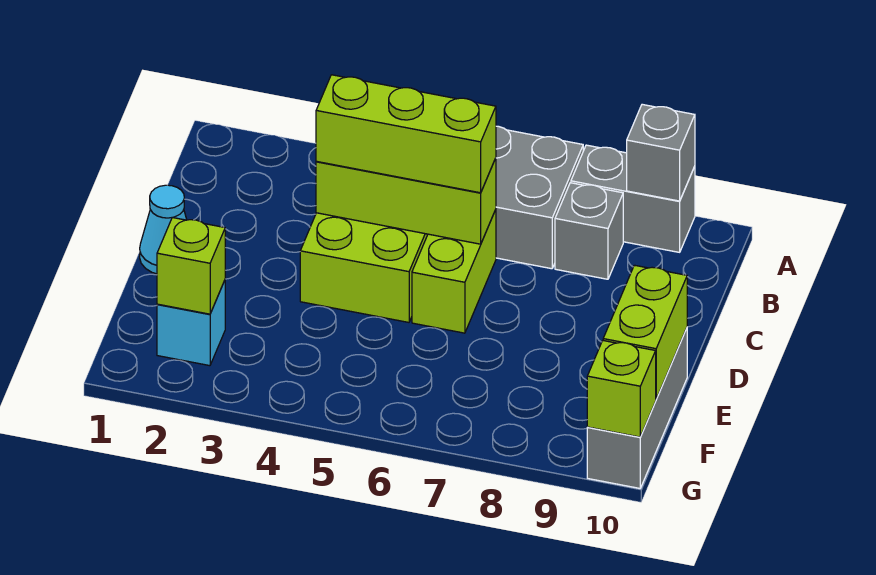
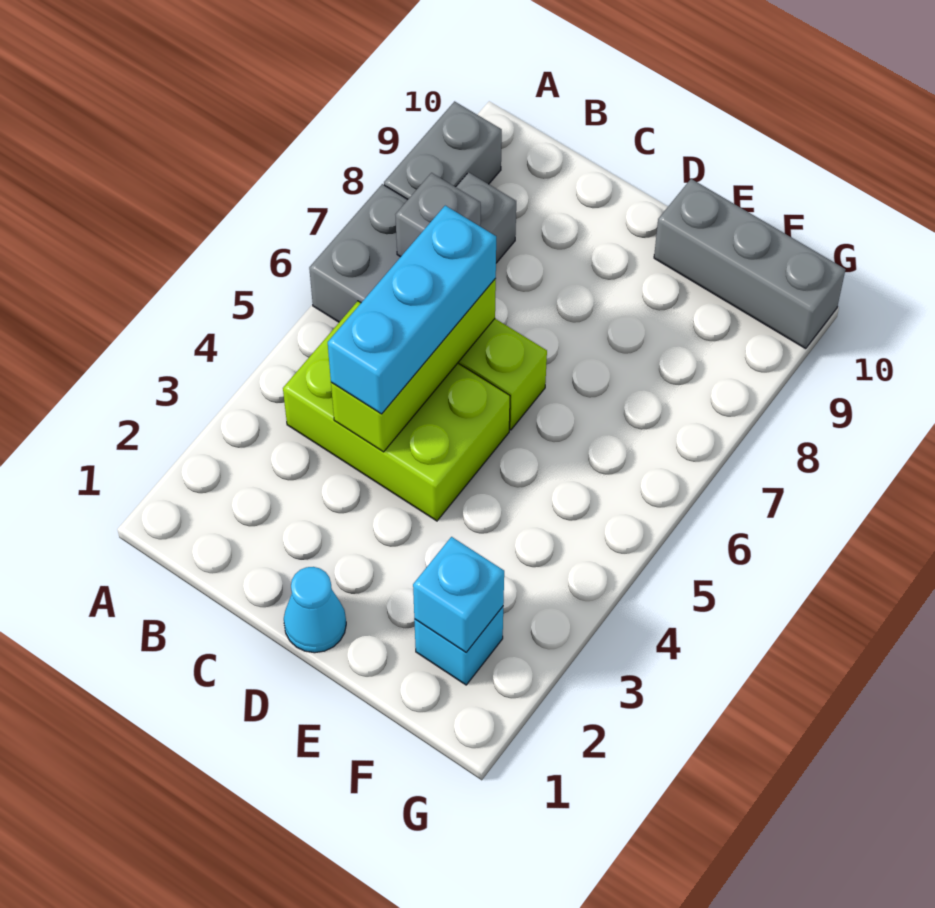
grey brick A9 level 2 -> grey brick B7 level 2
lime brick C4:C6 level 3 -> cyan brick C4:C6 level 3
lime brick E10:F10 level 2 -> none
lime brick F2 level 2 -> cyan brick F2 level 2
lime brick G10 level 2 -> none

